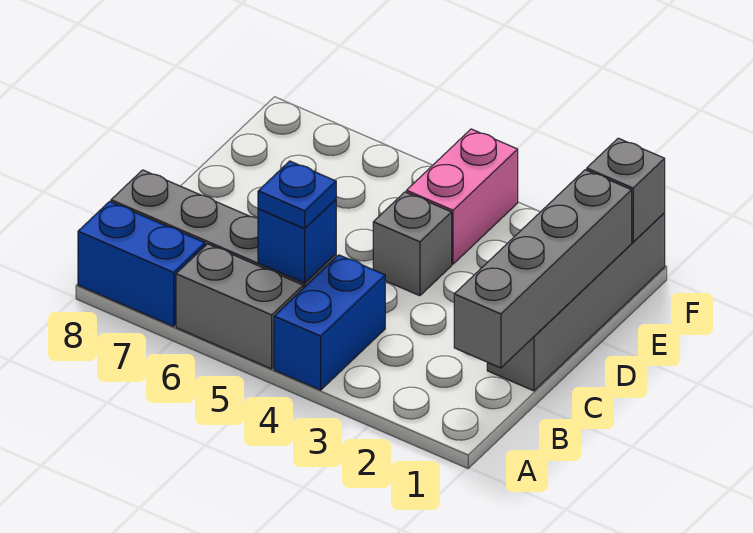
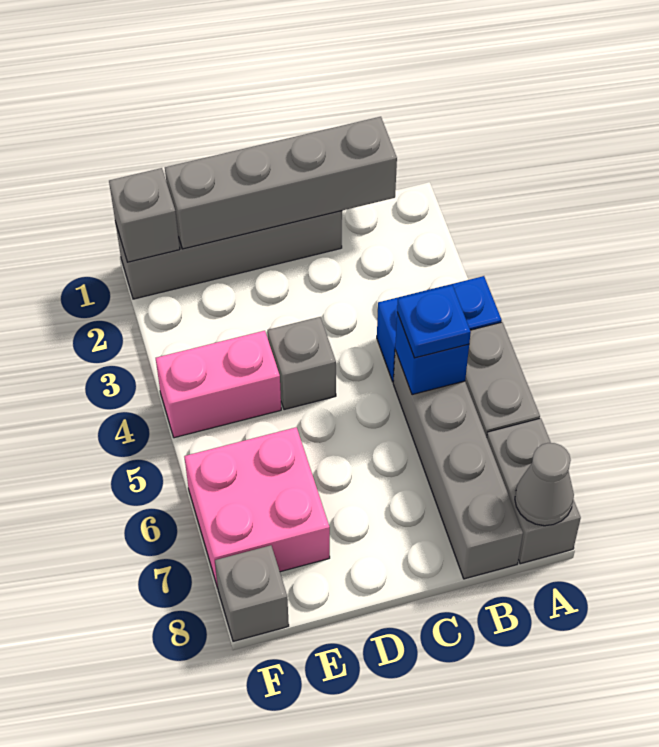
blue brick A7:A8 level 1 -> grey brick A7:A8 level 1
none -> grey cone A8 level 2
none -> pink brick E6:F7 level 1
none -> grey brick F8 level 1

